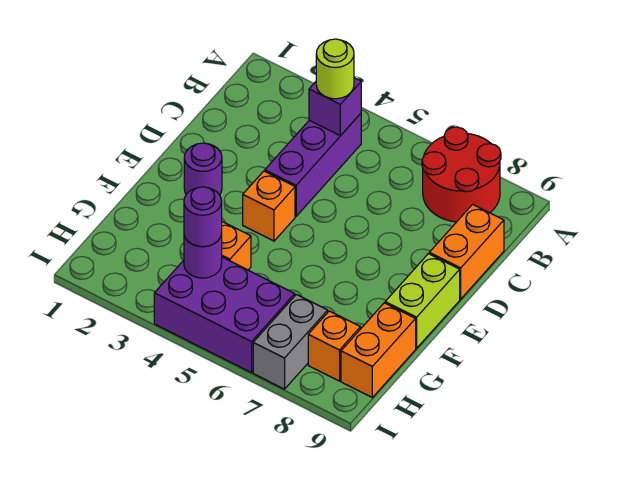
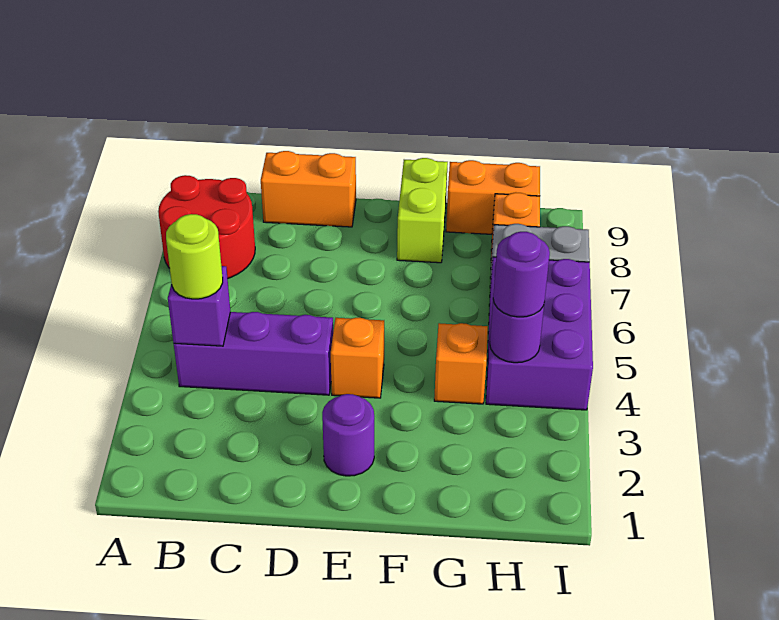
lime brick E9:F9 level 1 -> lime brick F8:F9 level 1

